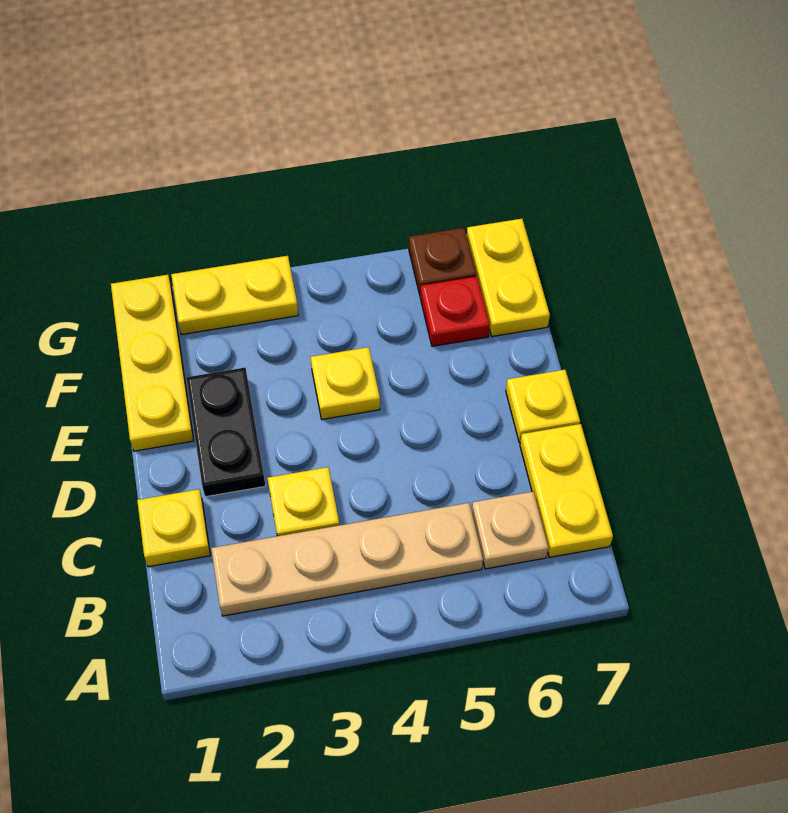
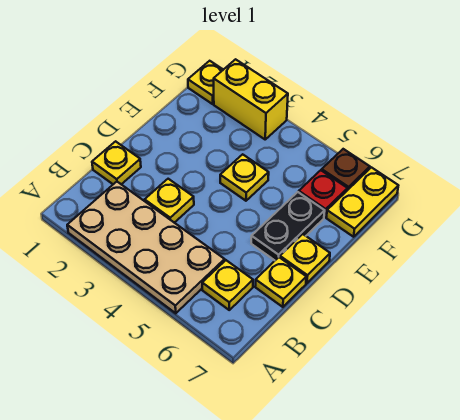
tan plate B2:B5 level 1 -> tan plate A2:B5 level 1
tan plate B6 level 1 -> yellow plate B6 level 1
yellow plate B7:C7 level 1 -> yellow plate C7 level 1
black plate D2:E2 level 1 -> black plate D6:E6 level 1
yellow plate E1:G1 level 1 -> yellow plate G1 level 1
yellow plate G2:G3 level 1 -> yellow brick G2:G3 level 1

